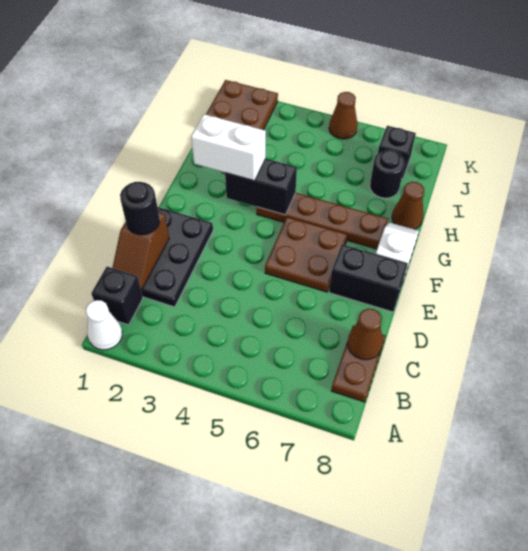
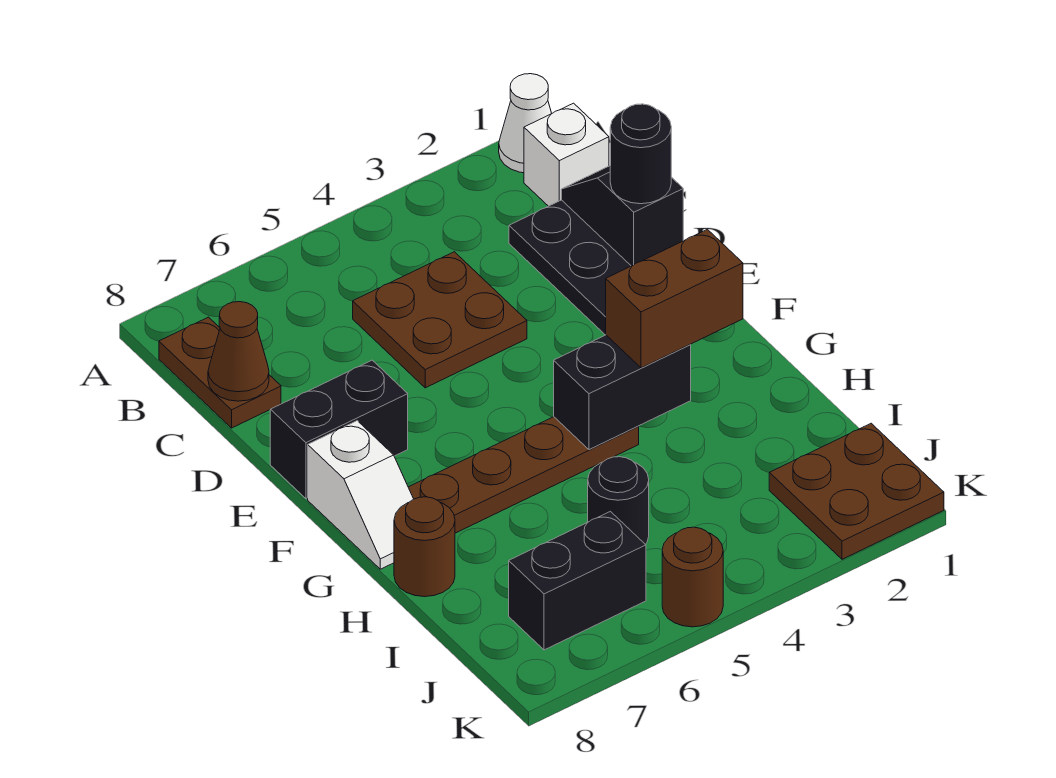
black brick B1 level 1 -> white brick B1 level 1
brown slope C1:D1 level 2 top D -> black slope C1:D1 level 2 top D
brown plate E5:F6 level 1 -> brown plate C4:D5 level 1
white brick G2:G3 level 3 -> brown brick G2:G3 level 3
brown cone H8 level 1 -> brown round brick H8 level 1
black round brick I7 level 1 -> black round brick I5 level 1
black brick J7 level 1 -> black brick J6:J7 level 1
brown cone K5 level 1 -> brown round brick K5 level 1

